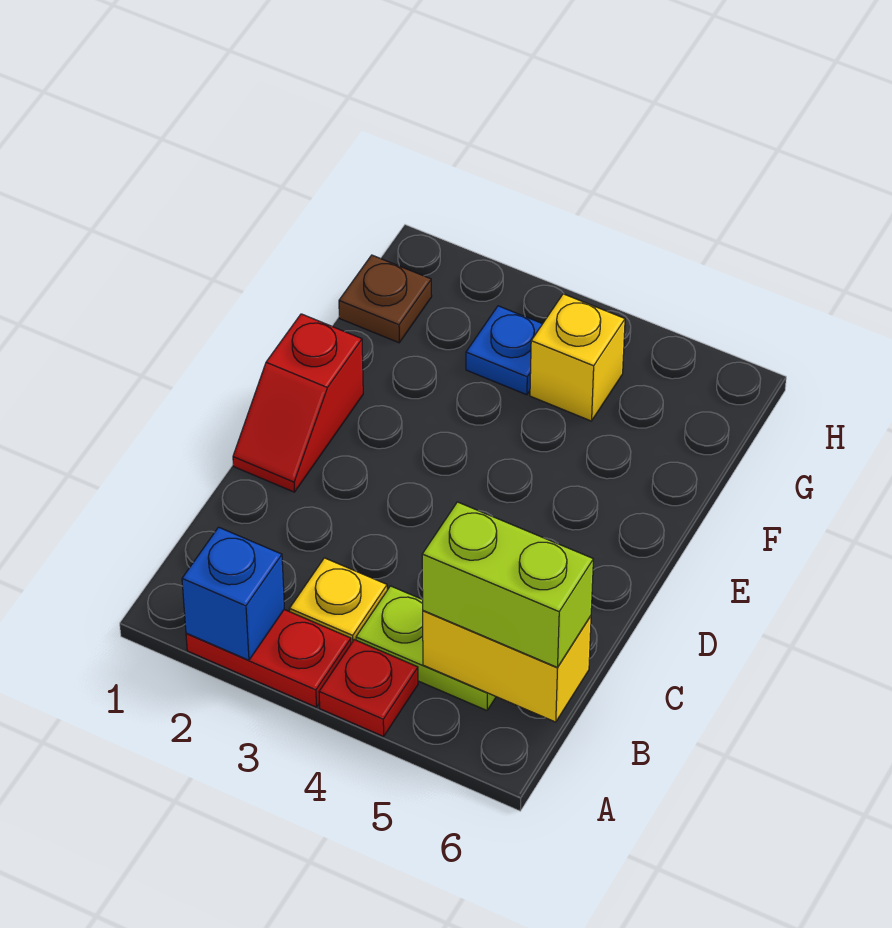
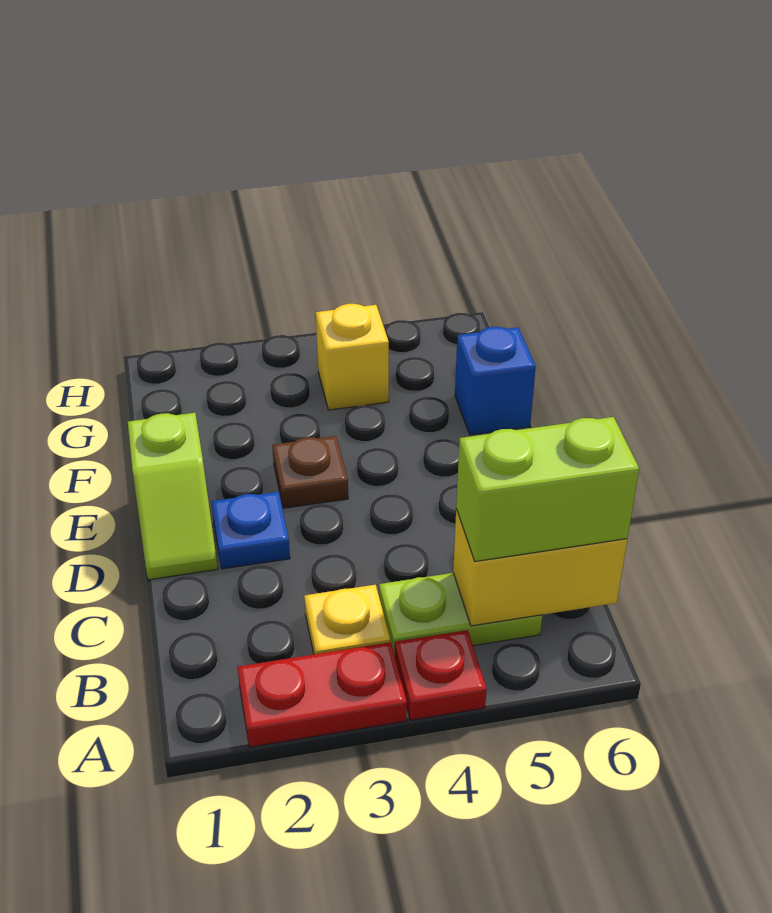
blue brick A2 level 2 -> blue brick F6 level 1
red slope D1:E1 level 1 top E -> lime slope D1:E1 level 1 top E
brown plate G1 level 1 -> brown plate E3 level 1
blue plate G3 level 1 -> blue plate D2 level 1

